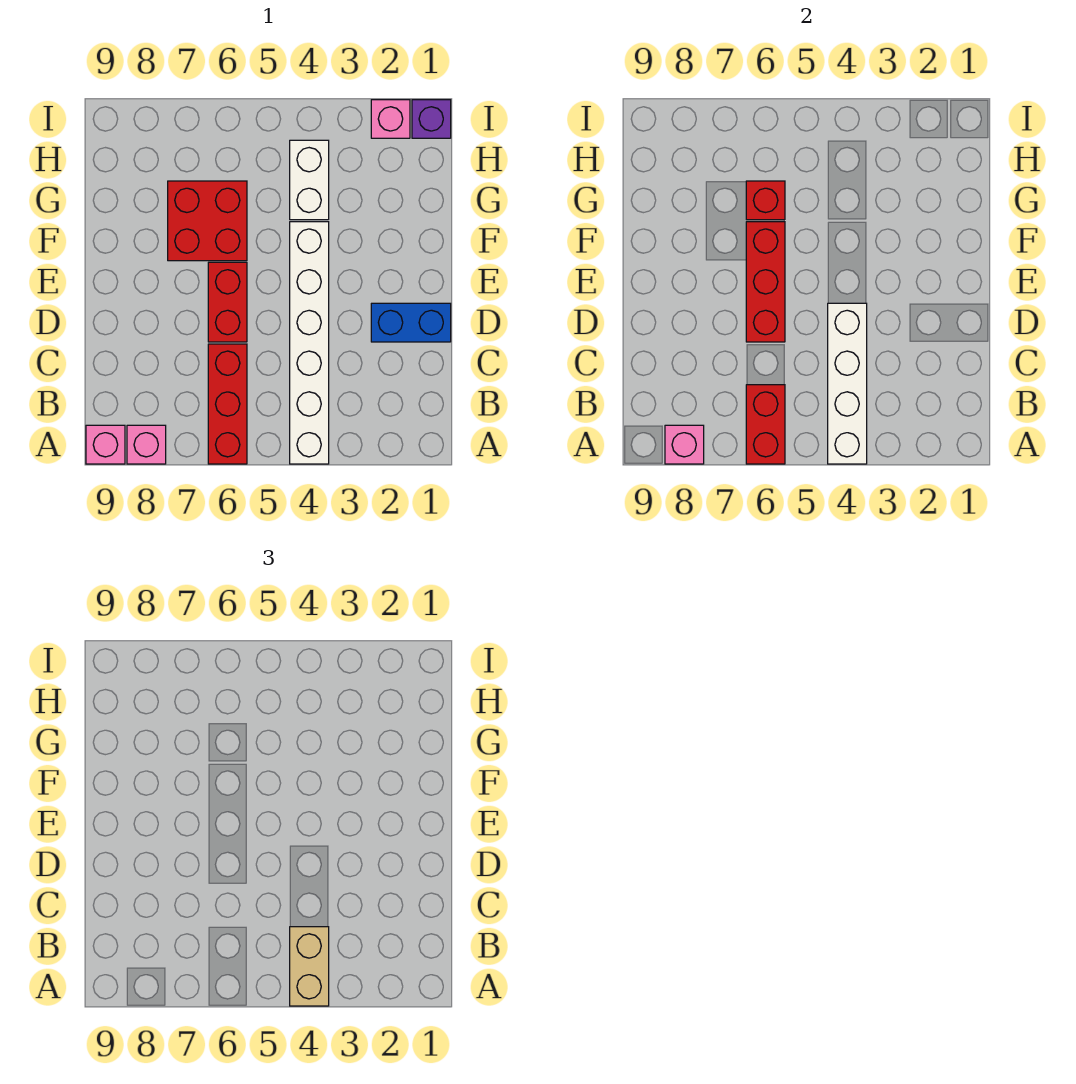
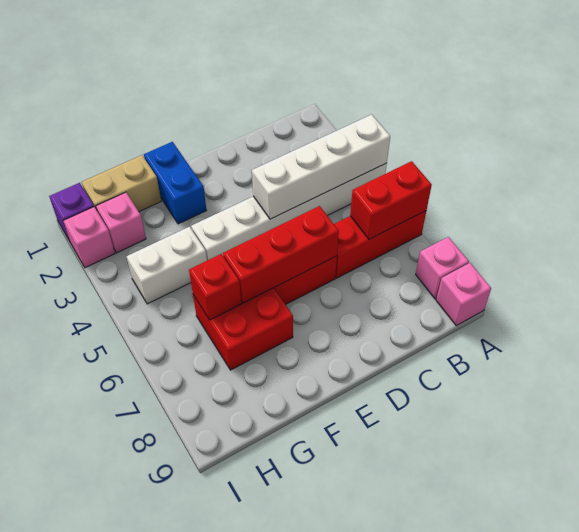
tan brick A4:B4 level 3 -> tan brick G1:H1 level 1
pink brick A8 level 2 -> pink brick H2 level 1
blue brick D1:D2 level 1 -> blue brick F1:F2 level 1

